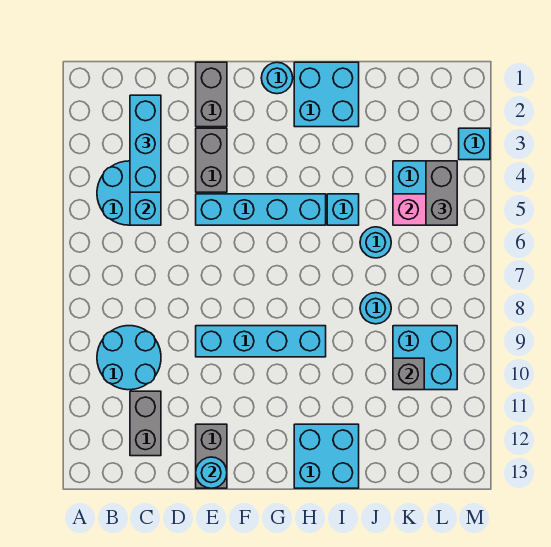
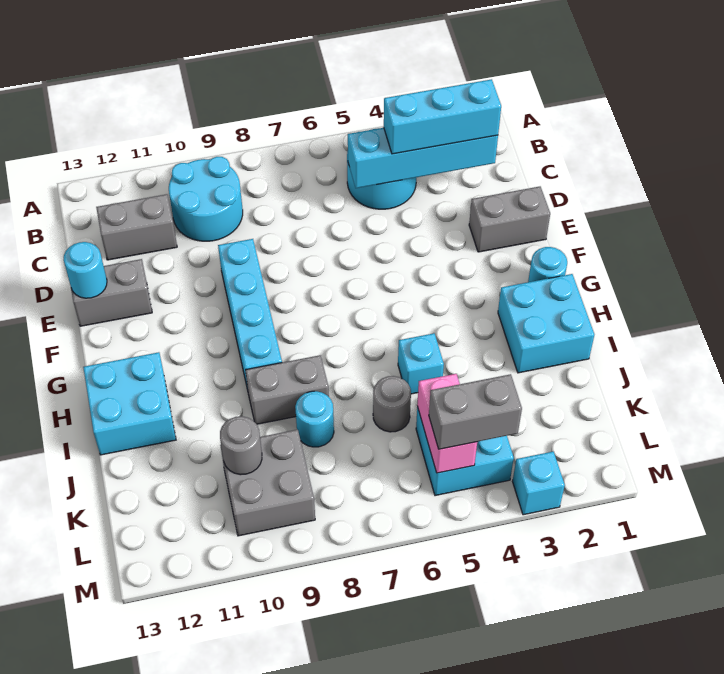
grey brick E3:E4 level 1 -> grey brick I8:I9 level 1
cyan brick E5:H5 level 1 -> none
cyan round brick J6 level 1 -> grey round brick J6 level 1
cyan brick K9:L10 level 1 -> grey brick K9:L10 level 1
grey brick K10 level 2 -> grey round brick K10 level 2

